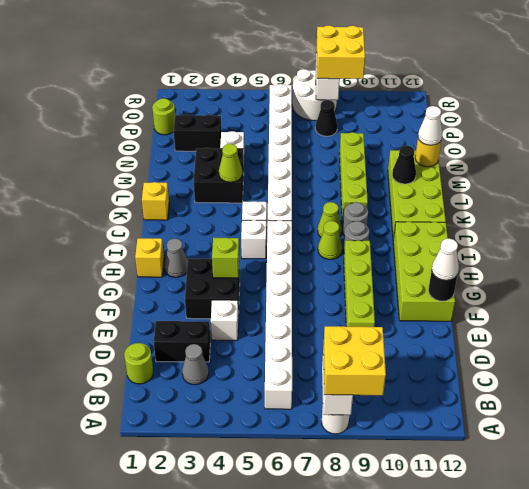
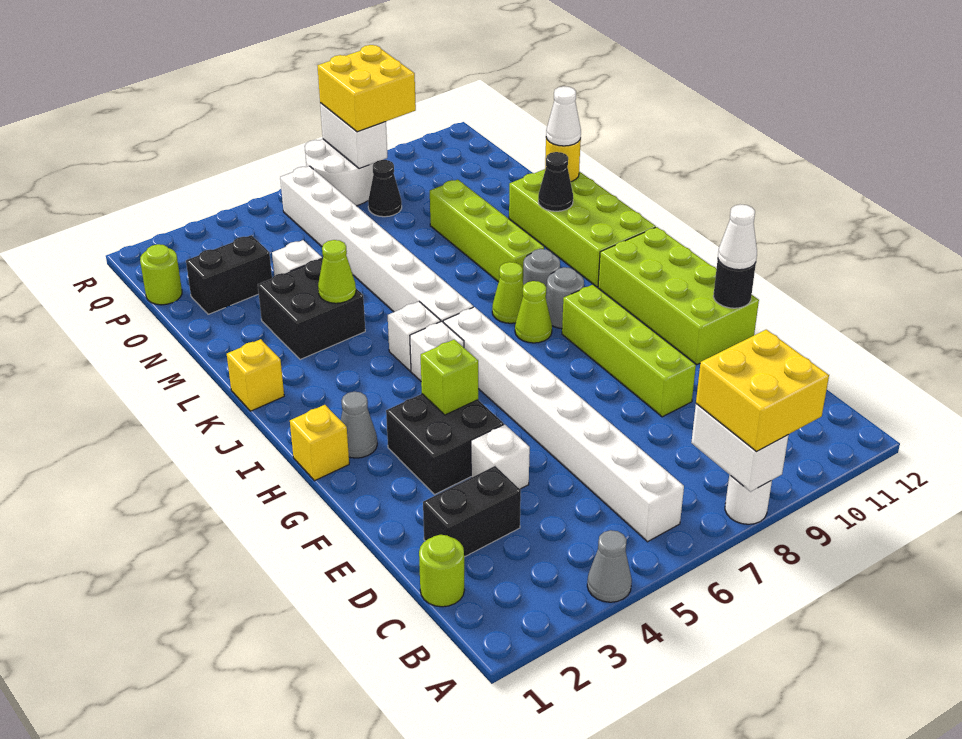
grey cone C3 level 1 -> grey cone A4 level 1

